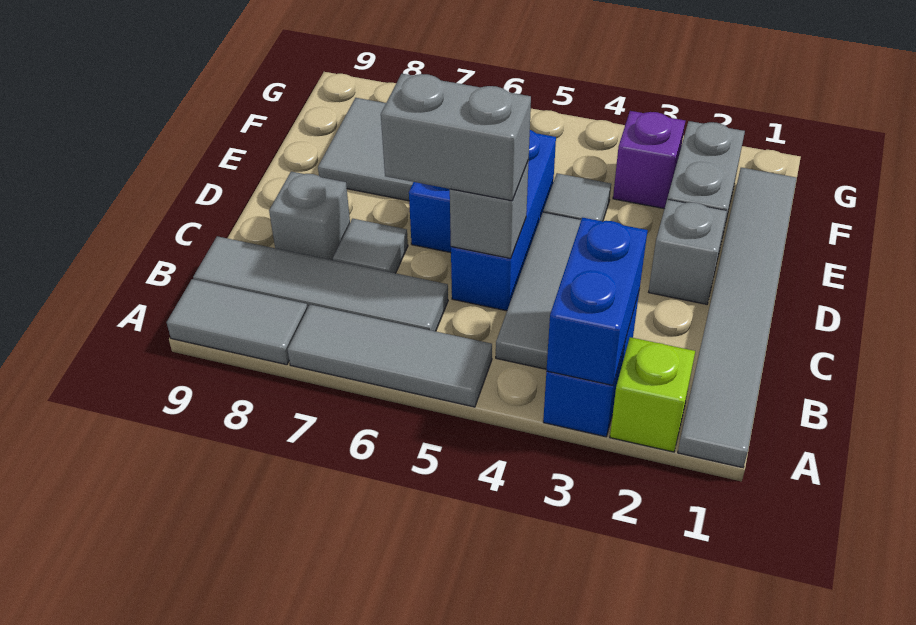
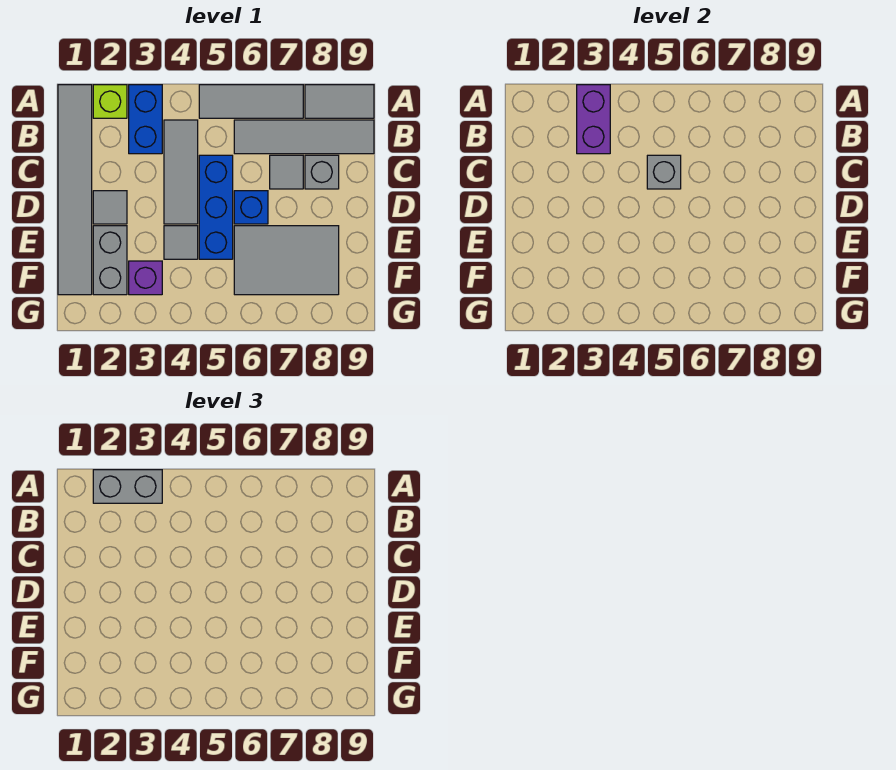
blue brick A3:B3 level 2 -> purple brick A3:B3 level 2
grey brick C5:C6 level 3 -> grey brick A2:A3 level 3
grey brick D2 level 1 -> grey tile D2 level 1

